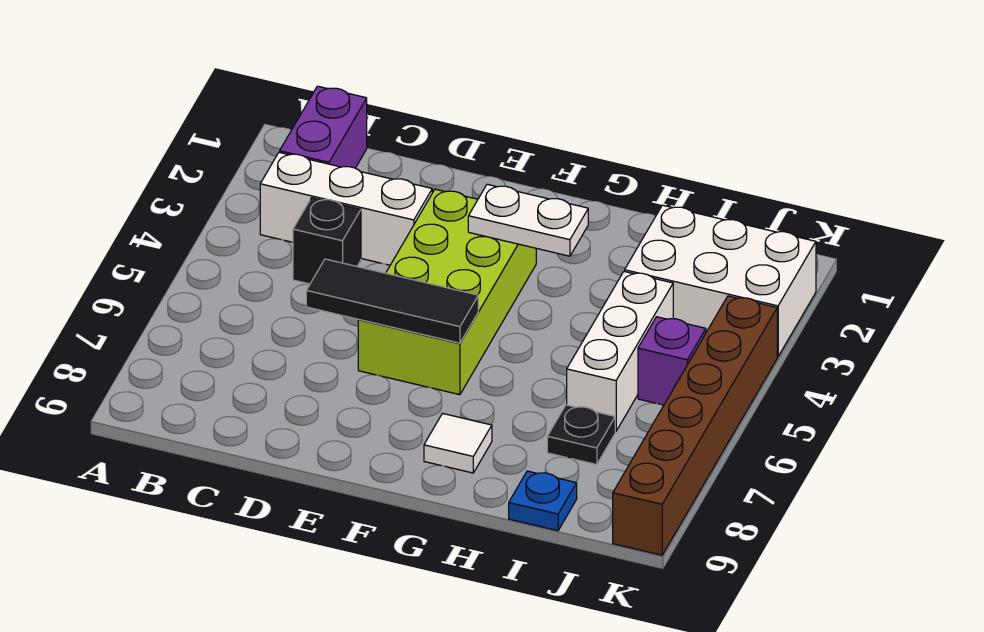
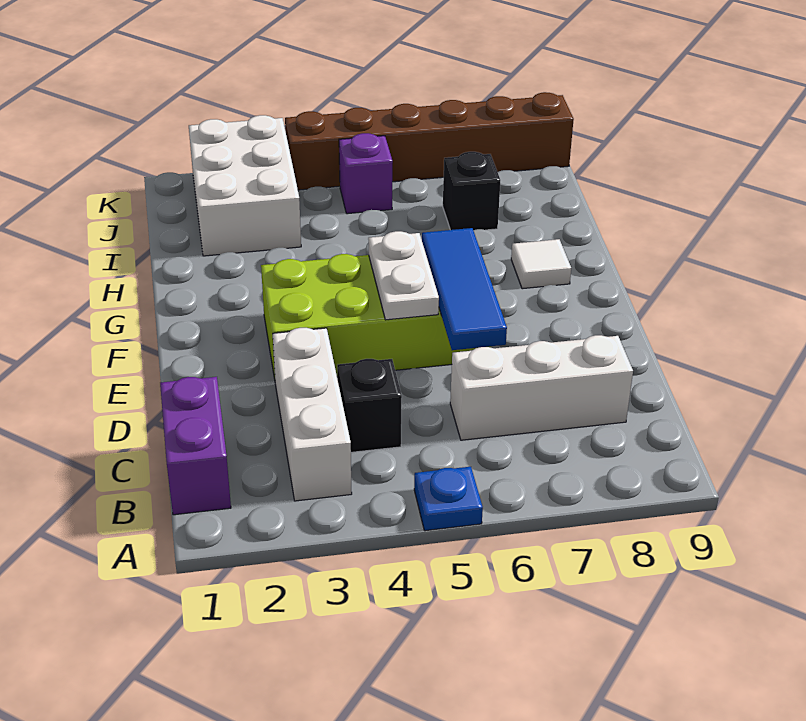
purple brick B1:B2 level 1 -> purple brick B1:C1 level 1
black tile D6:F6 level 2 -> blue tile D6:F6 level 2
white plate F3:G3 level 2 -> white plate E5:F5 level 2
white brick I4:I6 level 1 -> white brick C6:C8 level 1
black plate I7 level 1 -> black brick I7 level 1
blue plate I9 level 1 -> blue plate A5 level 1

